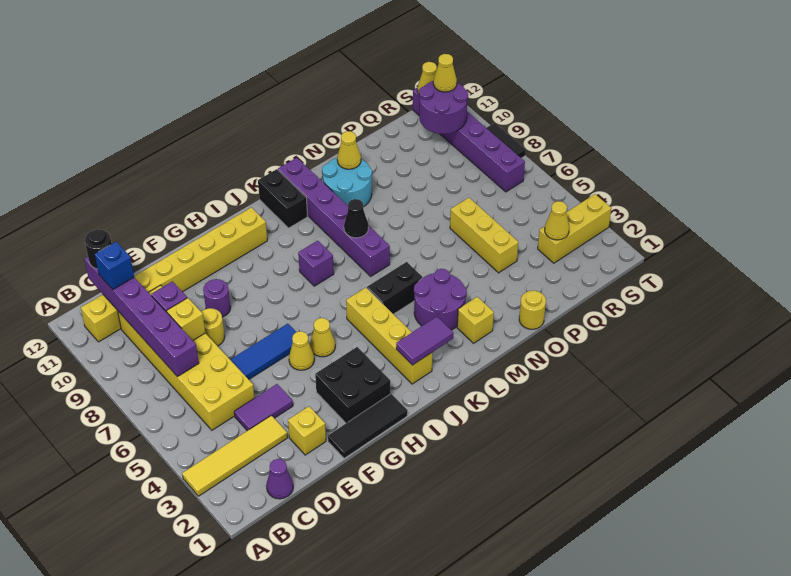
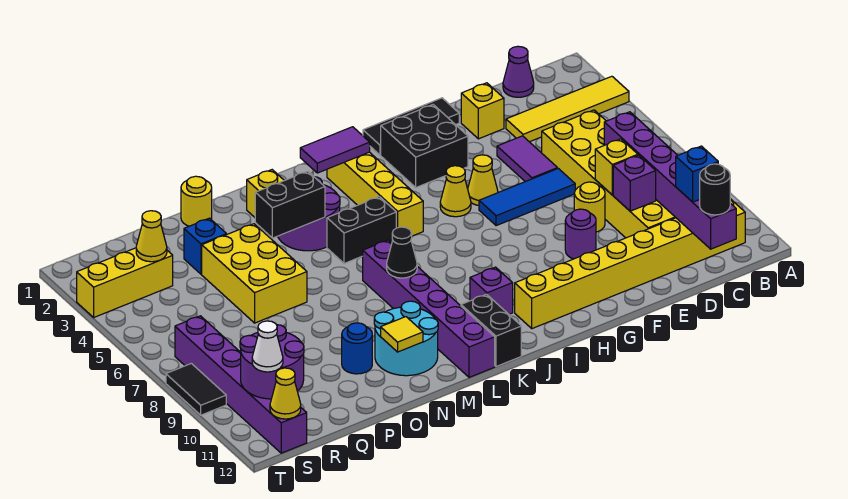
purple tile D4:E4 level 1 -> purple tile E4:E5 level 1
purple brick J8 level 1 -> purple brick J10 level 1
none -> black brick M4:N4 level 2
yellow cone N11 level 2 -> yellow tile N11 level 2
none -> blue round brick O10 level 1
none -> blue brick P3 level 1
yellow brick P4:P6 level 1 -> yellow brick O4:P6 level 1
yellow cone S11 level 3 -> white cone S11 level 3

